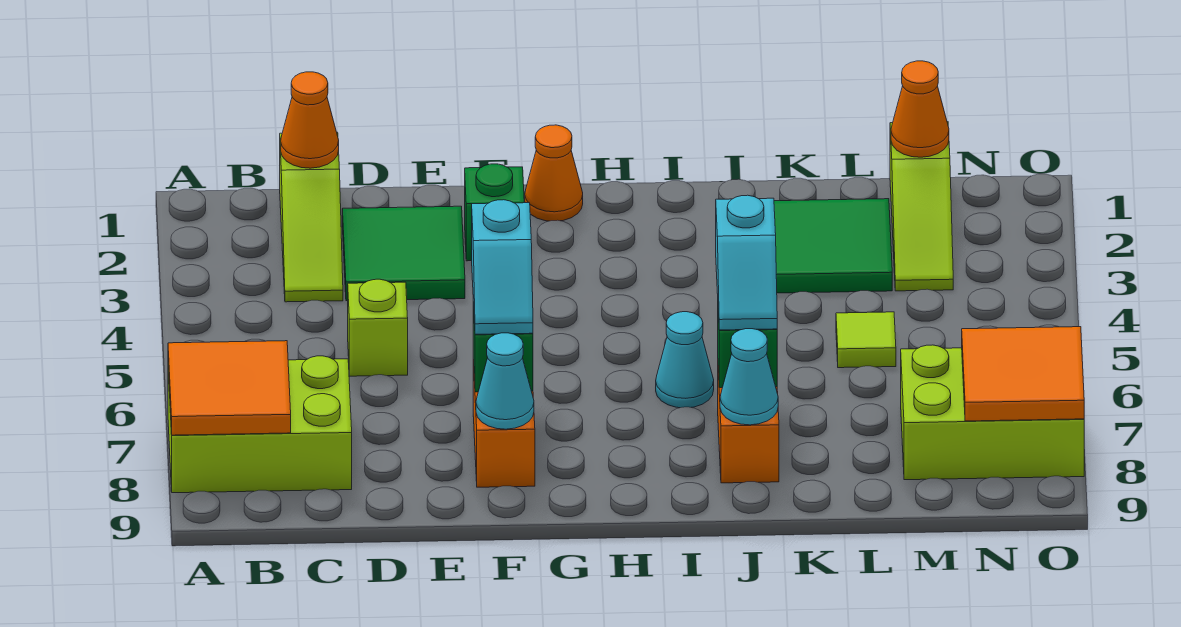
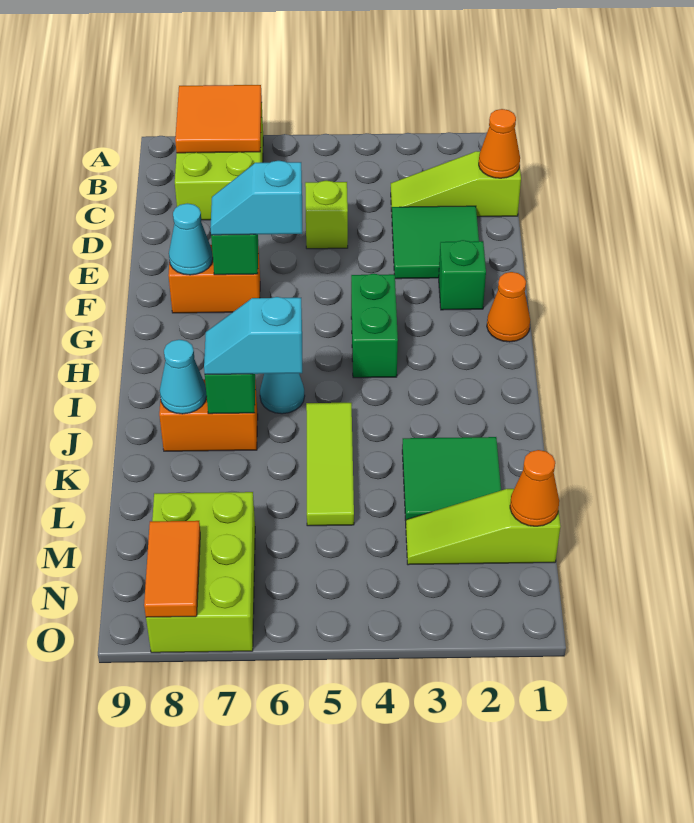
none -> green brick G4:H4 level 1
lime tile L5 level 1 -> lime tile J5:L5 level 1
orange tile N7:O8 level 2 -> orange tile N8:O8 level 2

